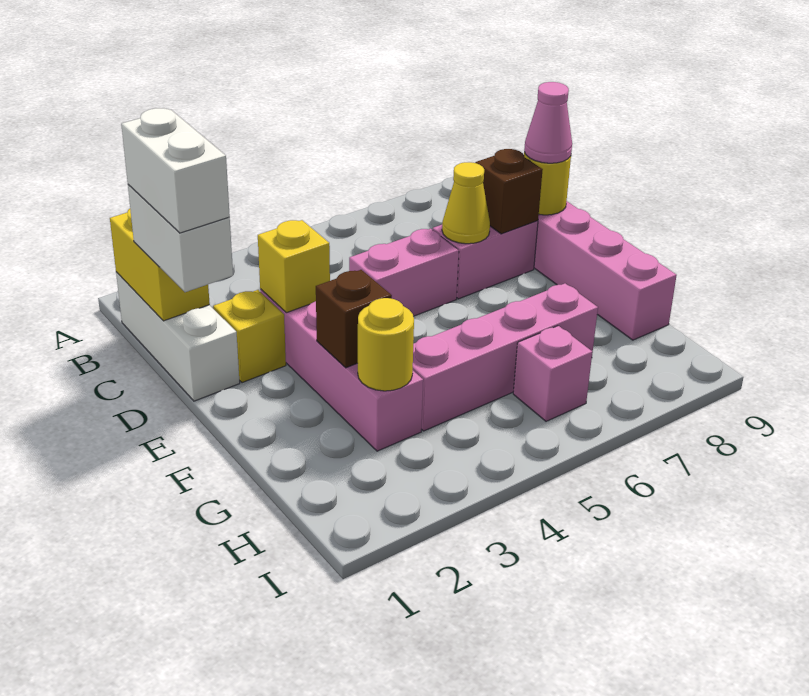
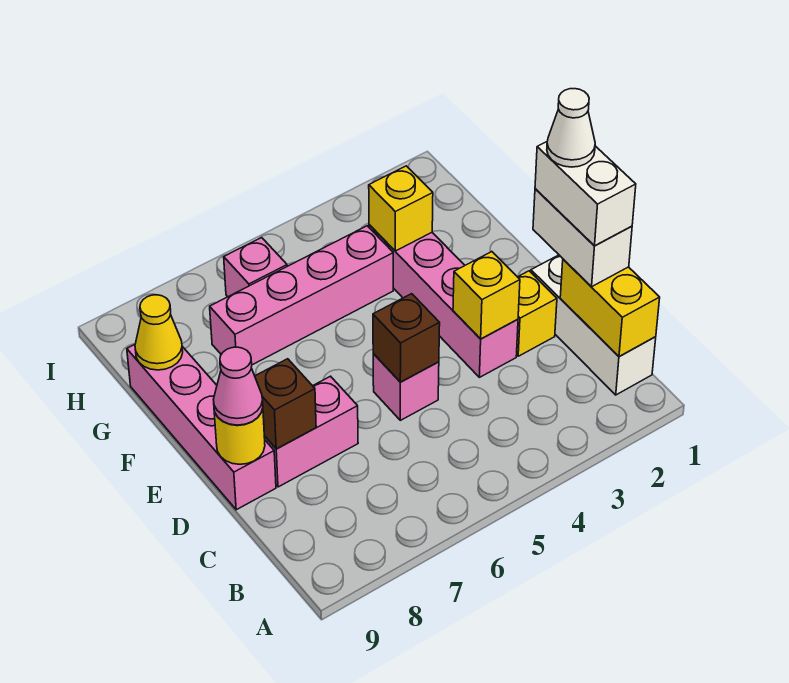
none -> white cone D1 level 5
pink brick D5:D6 level 1 -> pink brick D5 level 1
yellow cone D7 level 2 -> yellow cone G9 level 2
brown brick F3 level 2 -> brown brick D5 level 2
yellow round brick G3 level 2 -> yellow brick G3 level 2

